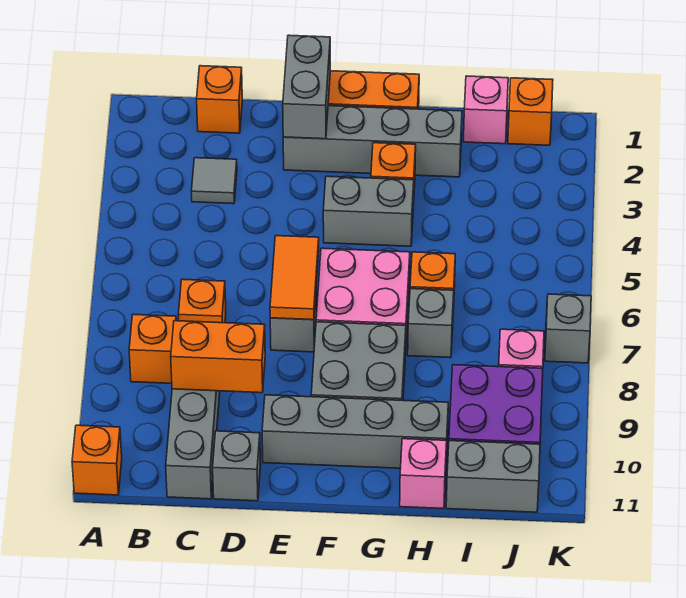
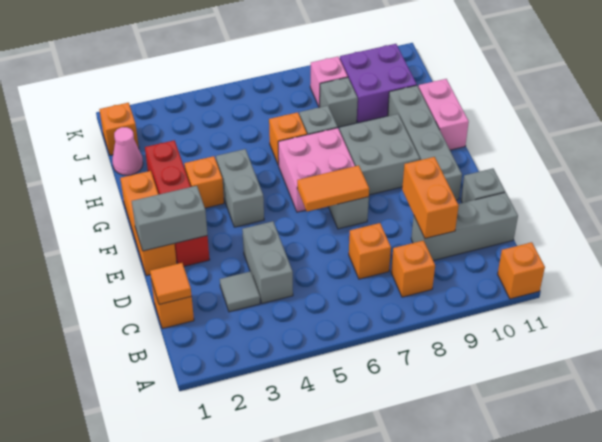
none -> orange tile C1 level 2
grey brick E2:H2 level 1 -> red brick E2:H2 level 1
pink brick H11 level 1 -> pink brick G11:H11 level 1
pink brick I1 level 1 -> pink cone I1 level 1
grey brick I11:J11 level 1 -> grey brick C4:D4 level 1
grey brick K7 level 1 -> grey brick I8 level 1

